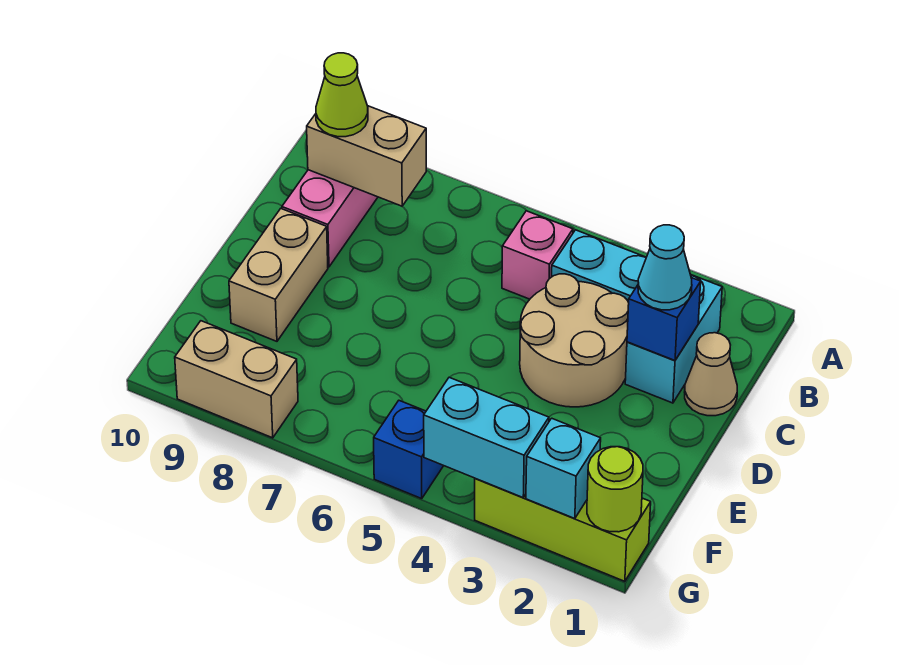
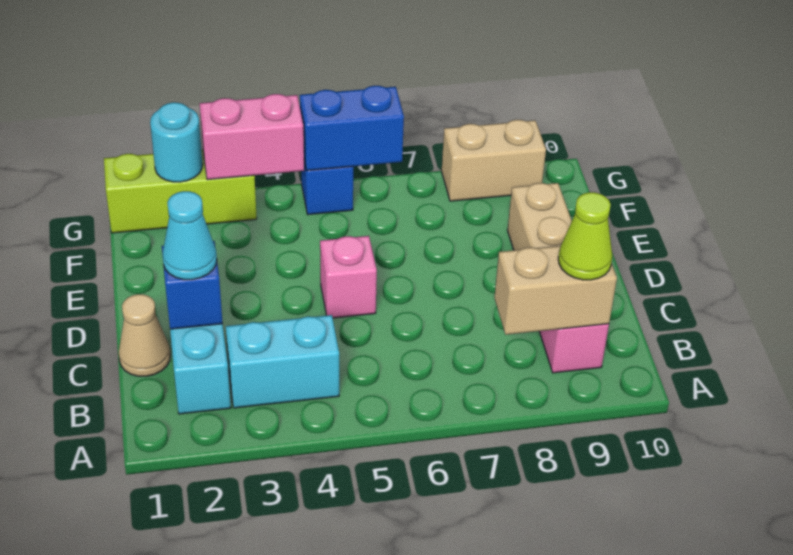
pink brick B5 level 1 -> pink brick D5 level 1
tan round brick C3:D4 level 1 -> none
lime round brick G1 level 2 -> none
cyan brick G2 level 2 -> cyan round brick G2 level 2
cyan brick G3:G4 level 2 -> pink brick G3:G4 level 2
none -> blue brick G5:G6 level 2

